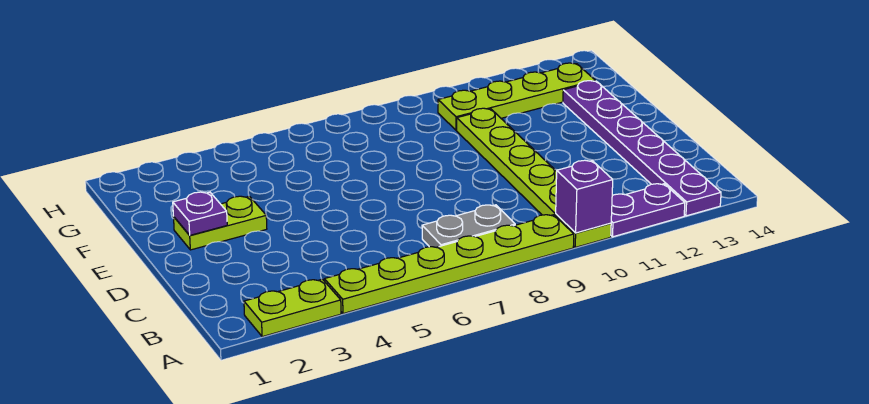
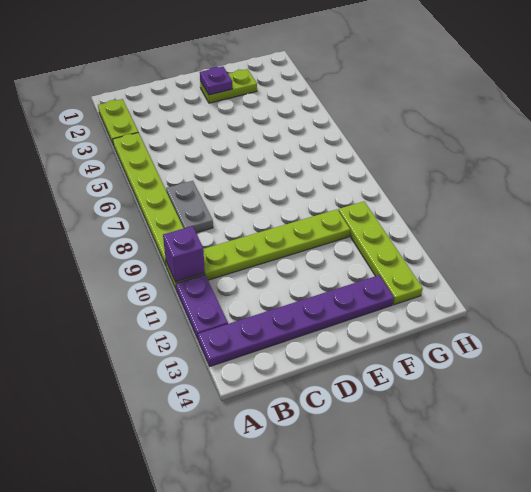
lime plate E2:E3 level 1 -> lime plate E2:F2 level 1

